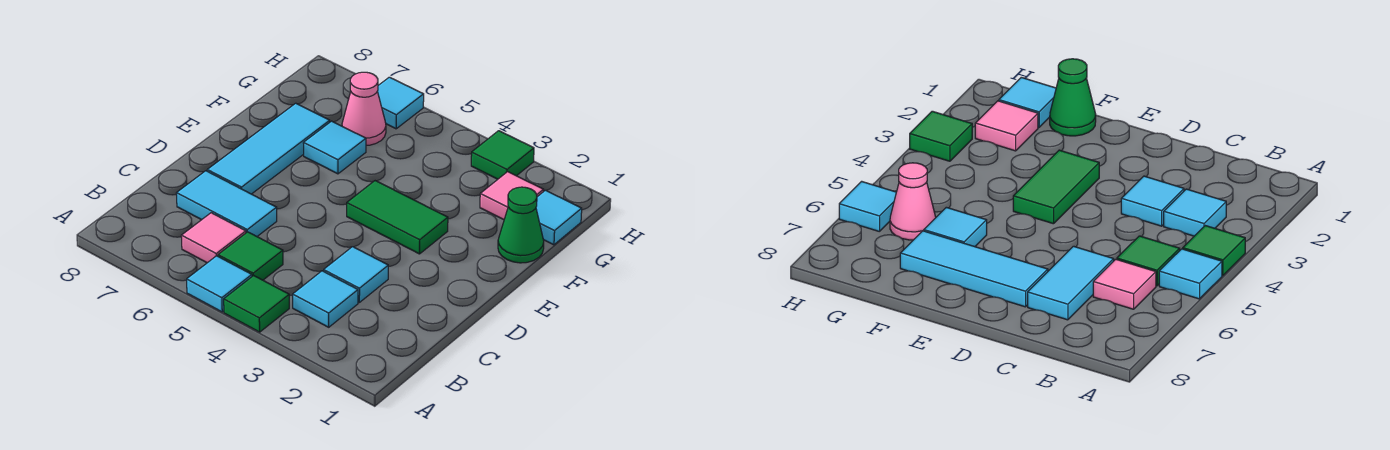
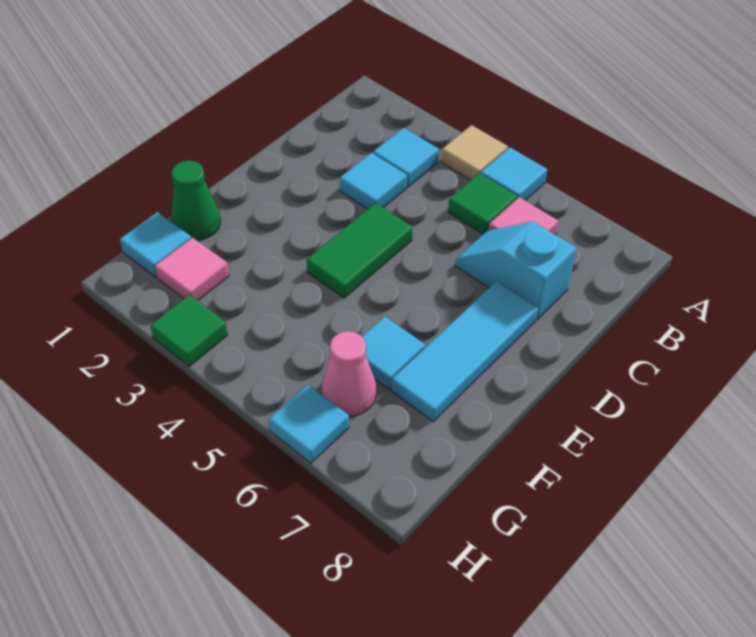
green tile A4 level 1 -> tan tile A4 level 1
cyan tile C6:C7 level 1 -> cyan slope C6:C7 level 1 top 7
green tile E3:E4 level 1 -> green tile D4:E4 level 1

